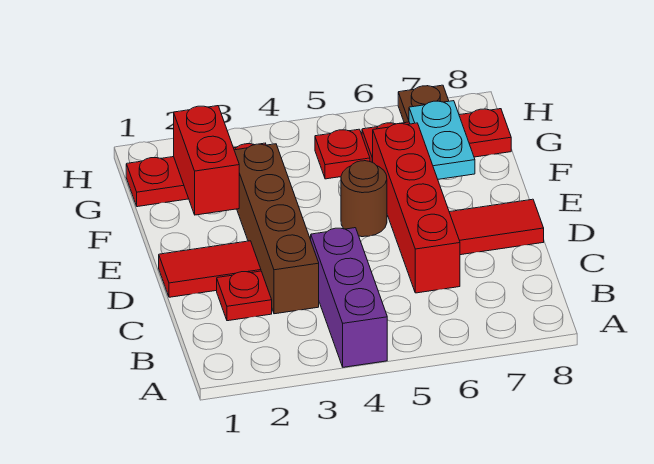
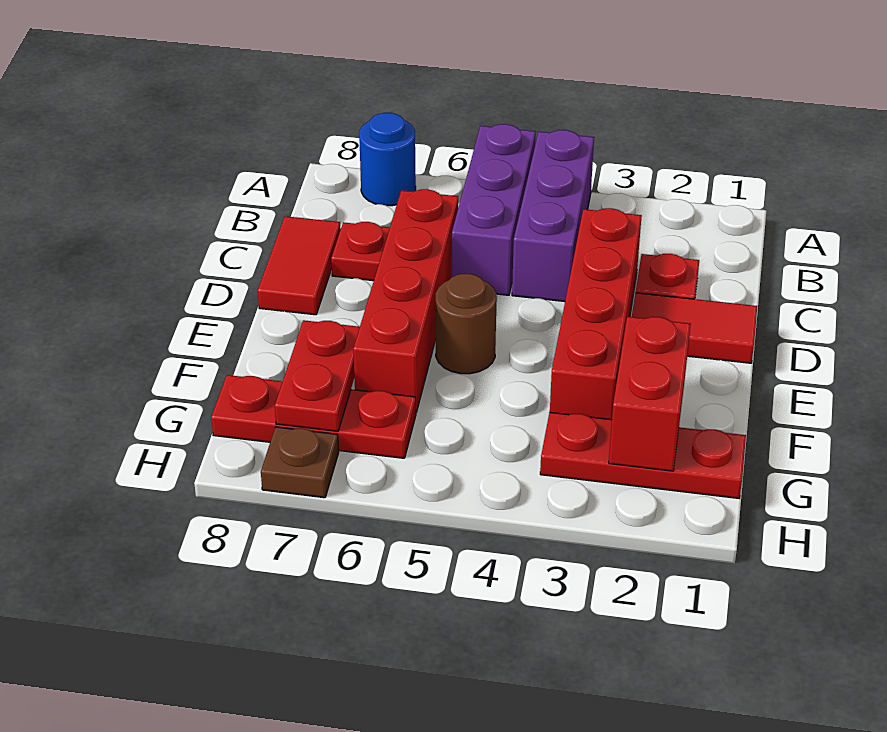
none -> purple brick A5:C5 level 1
none -> blue round brick A7 level 1
brown brick C3:F3 level 1 -> red brick C3:F3 level 1
red tile D7:D8 level 1 -> red tile C8:D8 level 1
cyan plate F7:G7 level 2 -> red plate F7:G7 level 2
red plate G5 level 1 -> red plate C7 level 1

